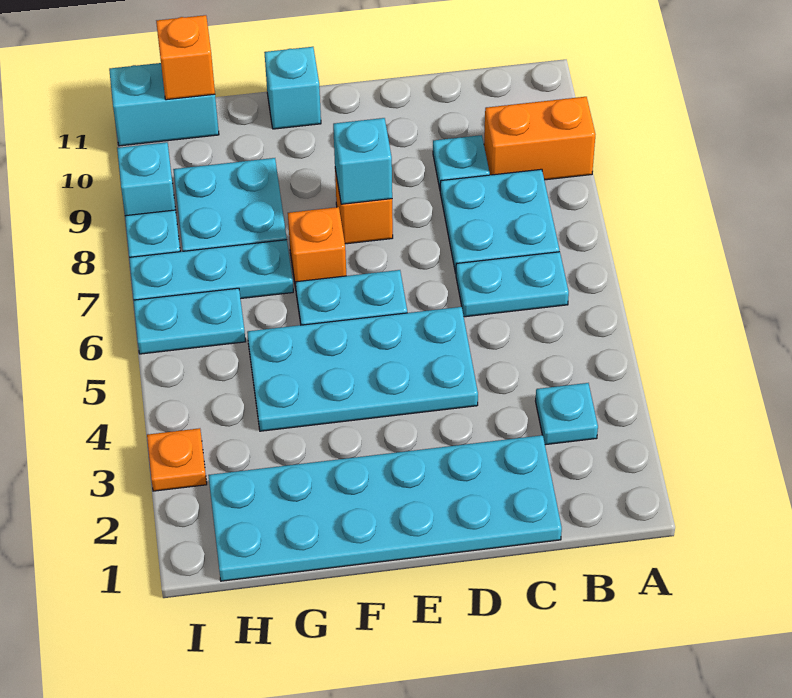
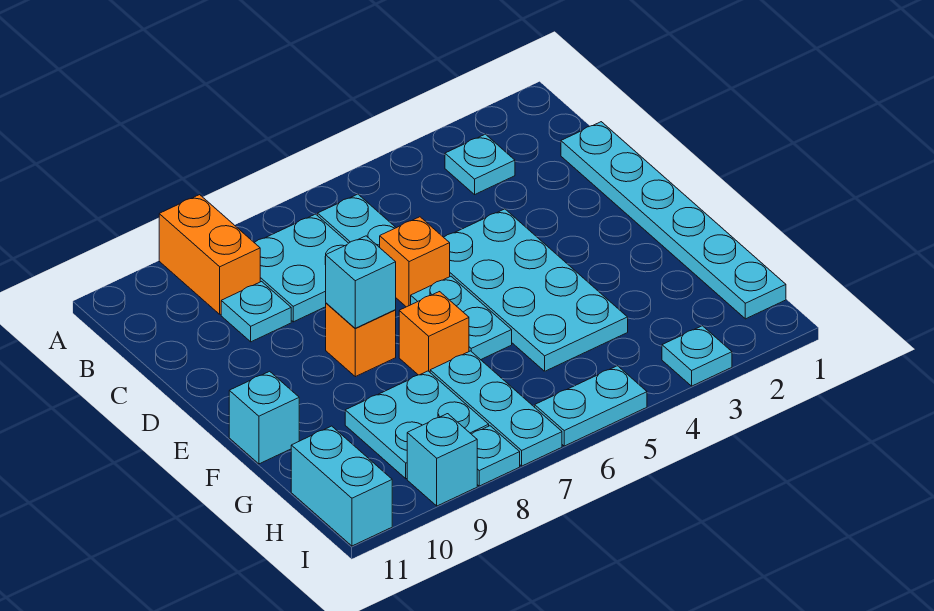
cyan plate C1:H2 level 1 -> cyan plate C1:H1 level 1
cyan plate H6:I6 level 1 -> cyan plate I5:I6 level 1
orange brick H11 level 2 -> orange brick D6 level 1
orange plate I3 level 1 -> cyan plate I3 level 1

